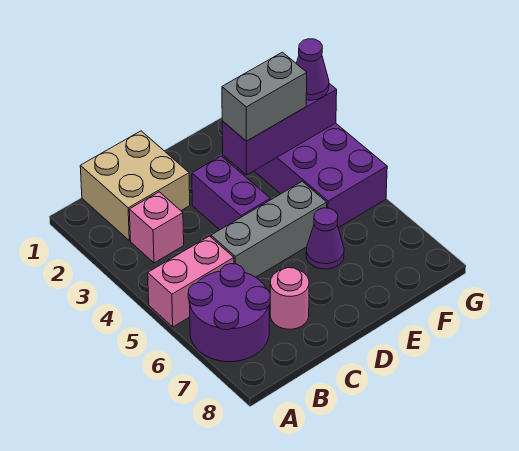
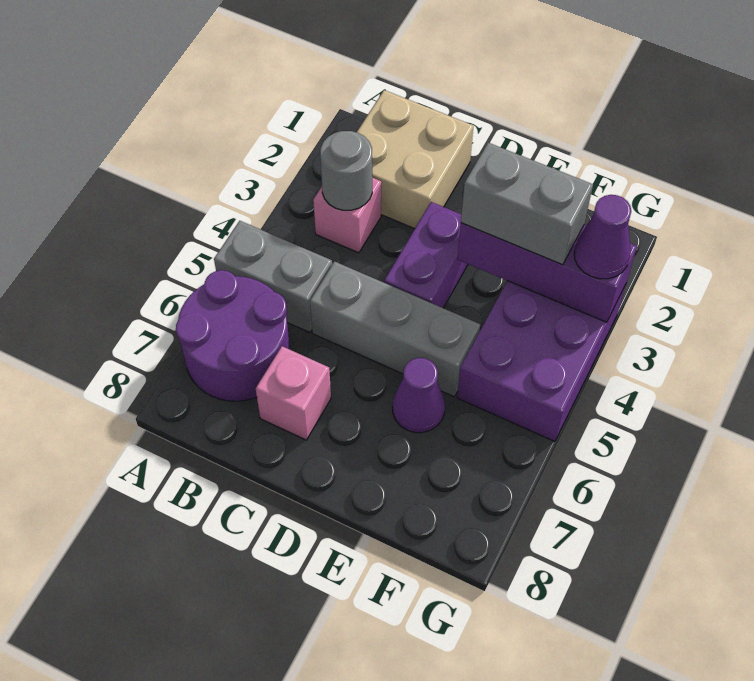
pink brick A5:B5 level 1 -> grey brick A5:B5 level 1
none -> grey round brick B3 level 2
pink round brick C7 level 1 -> pink brick C7 level 1

